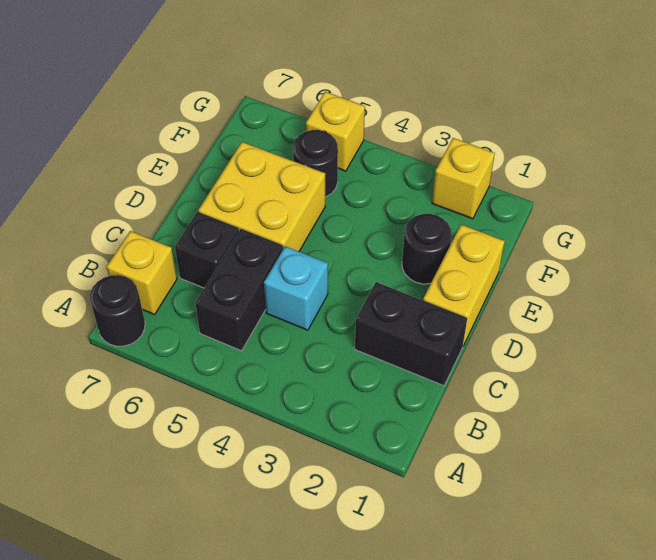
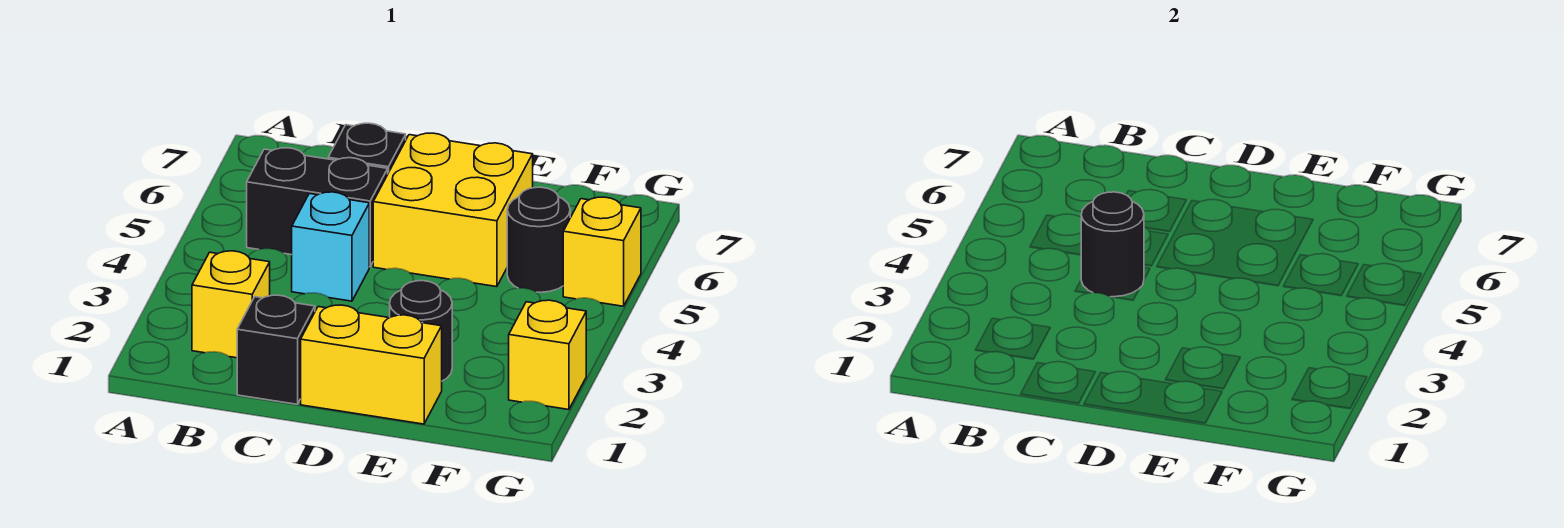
black round brick A7 level 1 -> black round brick C4 level 2
yellow brick B7 level 1 -> yellow brick B2 level 1
black brick C1:C2 level 1 -> black brick C1 level 1

